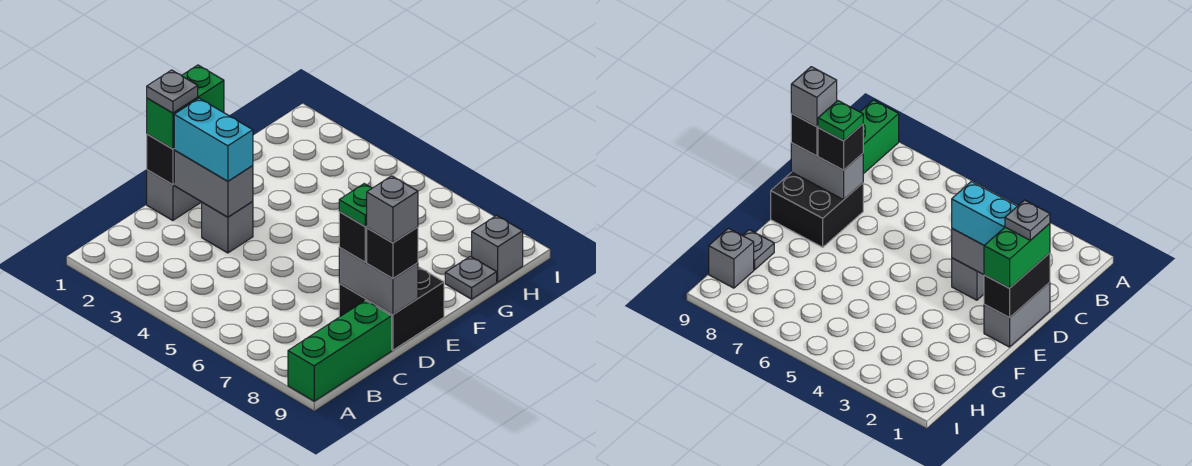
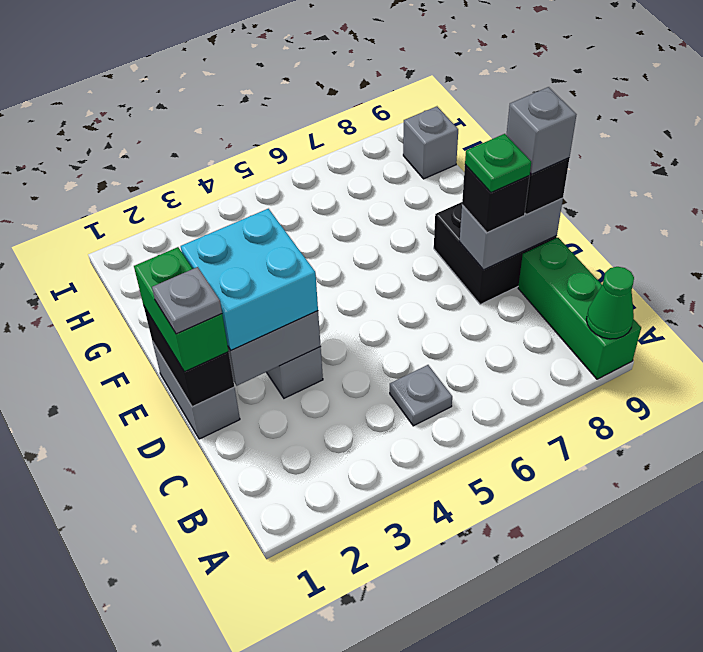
none -> green cone A9 level 2
cyan brick D2:D3 level 3 -> cyan brick D2:E3 level 3
grey plate G9 level 1 -> grey plate B5 level 1

